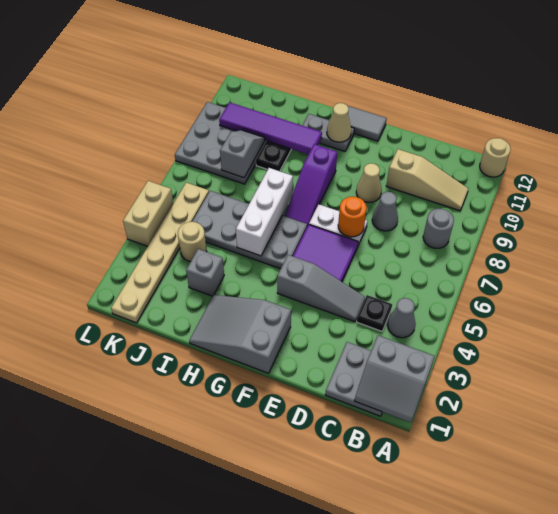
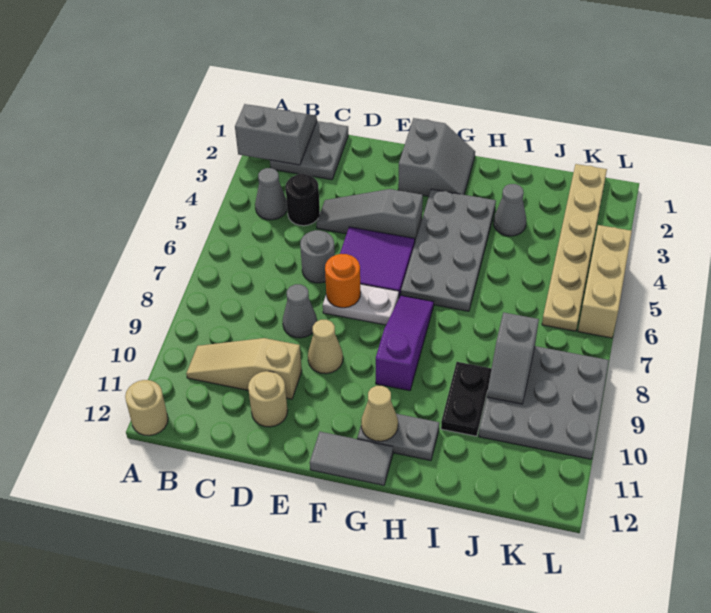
grey round brick B8 level 1 -> grey round brick D6 level 1
black plate C4 level 1 -> black round brick C4 level 1
grey slope F1:H2 level 1 top F -> grey slope F1:G2 level 1 top F
grey plate G5:J6 level 1 -> grey plate G3:H6 level 1
white brick H5:H7 level 2 -> none
purple tile H10:K10 level 2 -> none
grey brick I3 level 1 -> grey cone I3 level 1
tan round brick J4 level 1 -> tan round brick D11 level 1
tan brick L4:L5 level 1 -> tan brick L4:L6 level 1

